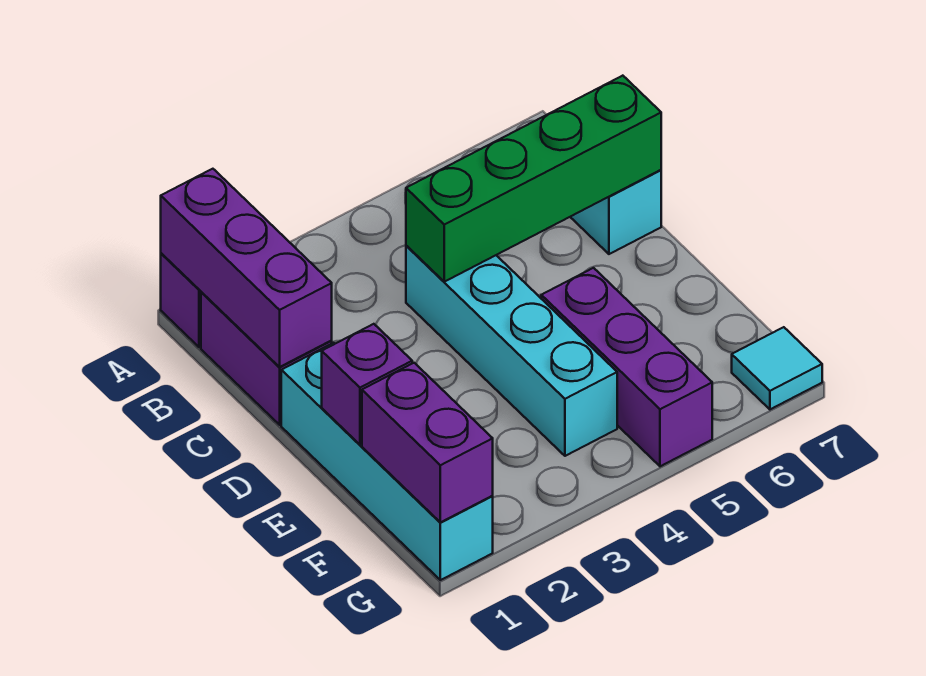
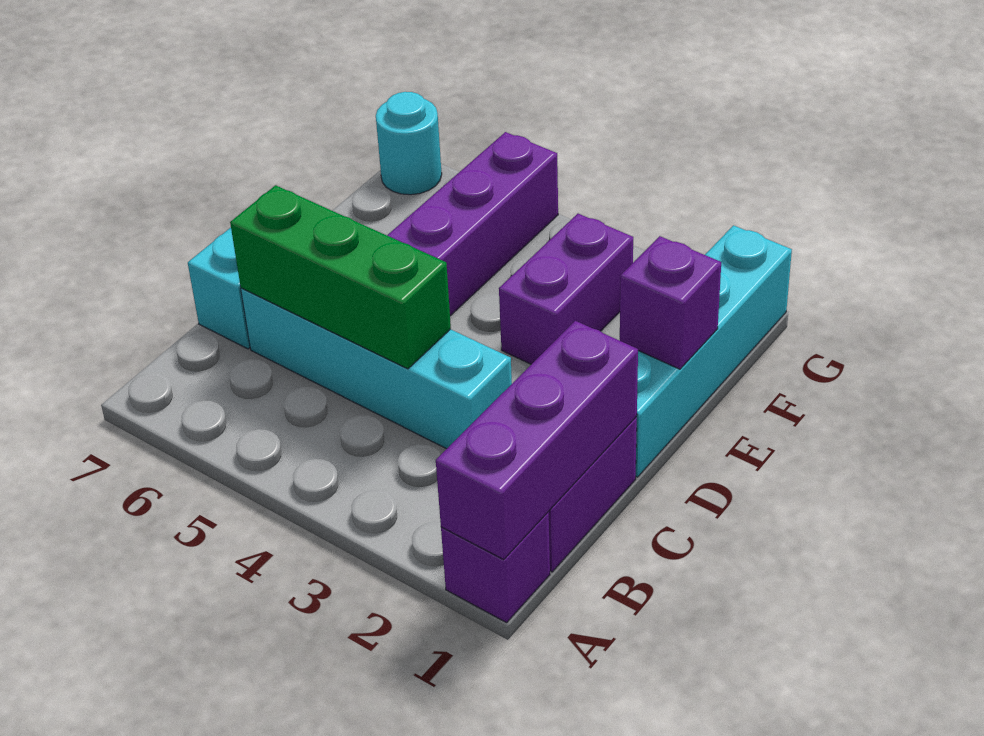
cyan brick C4:F4 level 1 -> cyan brick C3:C6 level 1
green brick C4:C7 level 2 -> green brick C4:C6 level 2
purple brick F1:G1 level 2 -> purple brick E3:F3 level 1
cyan tile G7 level 1 -> cyan round brick G7 level 1

